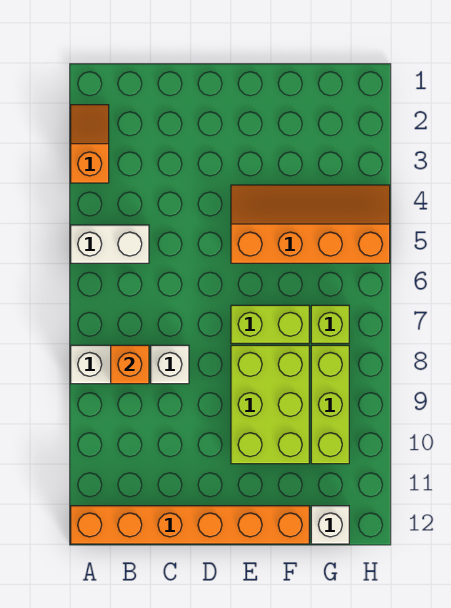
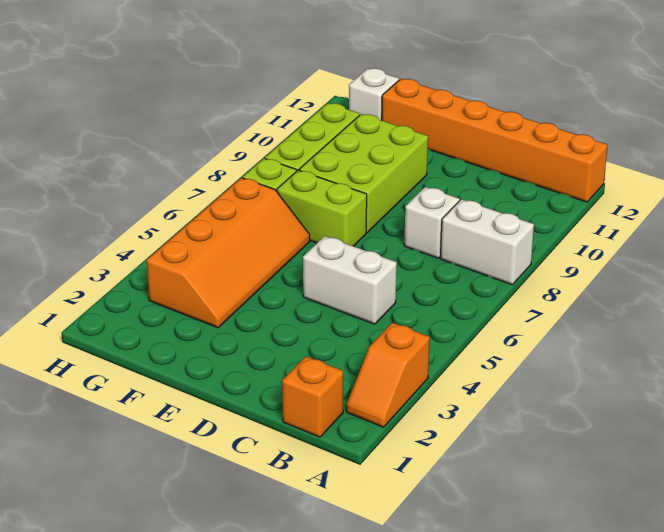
white brick A5:B5 level 1 -> white brick C5:D5 level 1
orange brick B8 level 2 -> orange brick B1 level 1
orange slope E4:H5 level 1 top 5 -> orange slope F3:G6 level 1 top G

